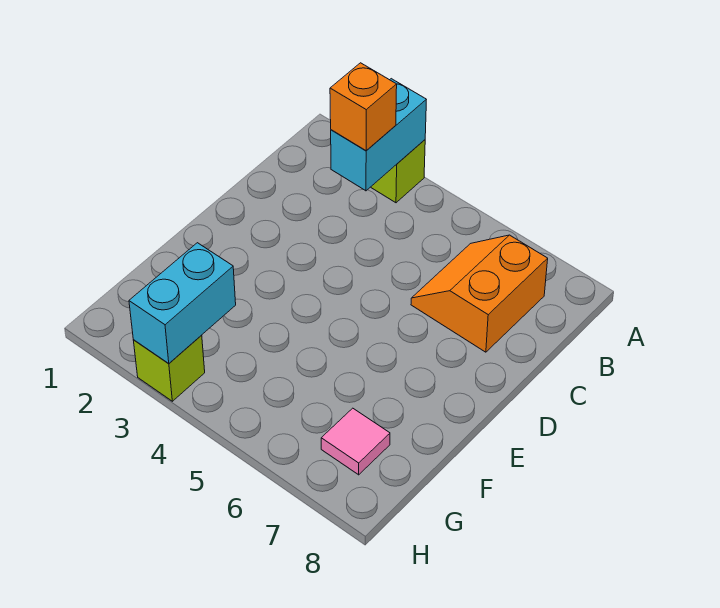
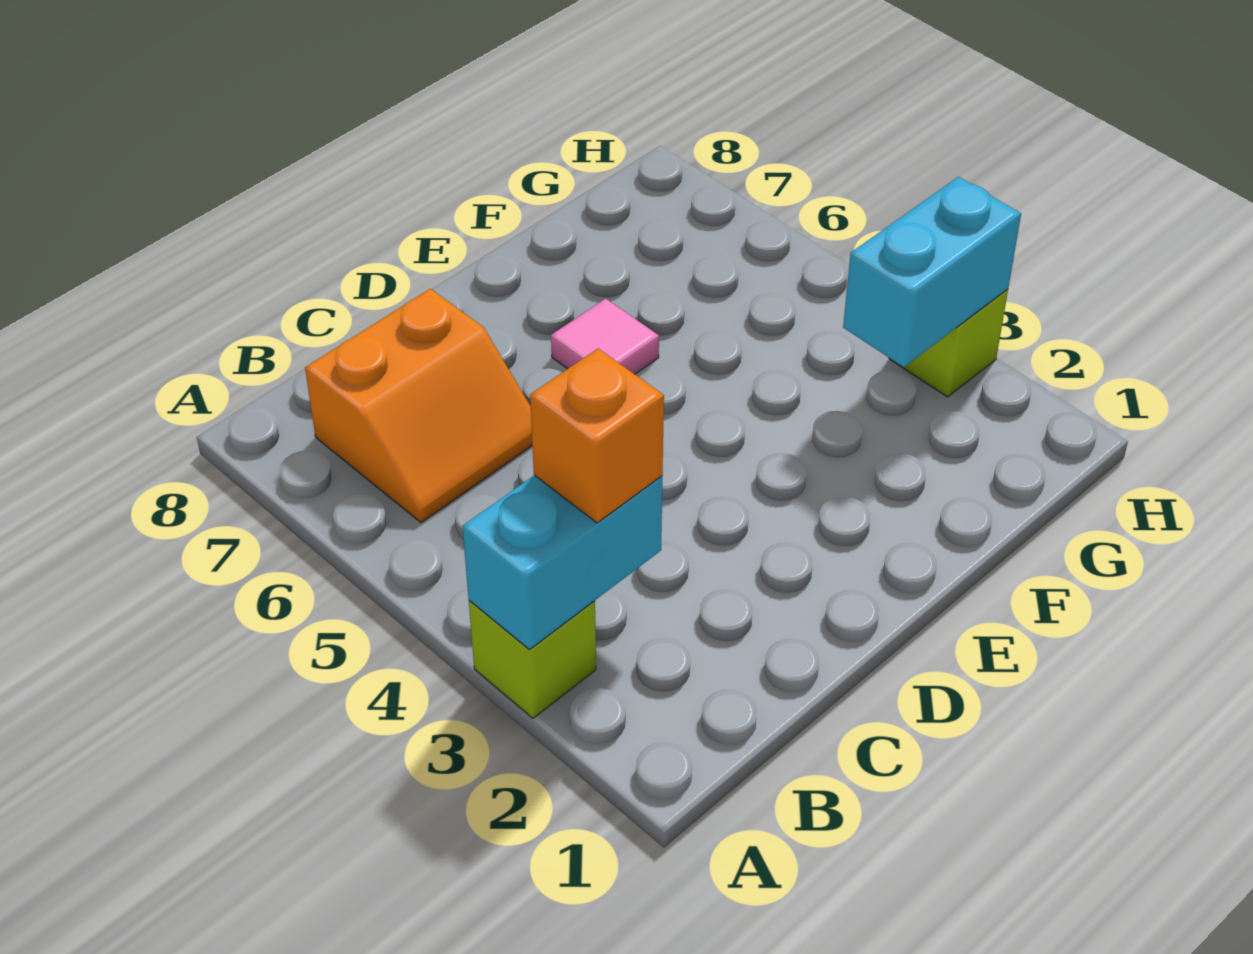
pink tile G7 level 1 -> pink tile E6 level 1

